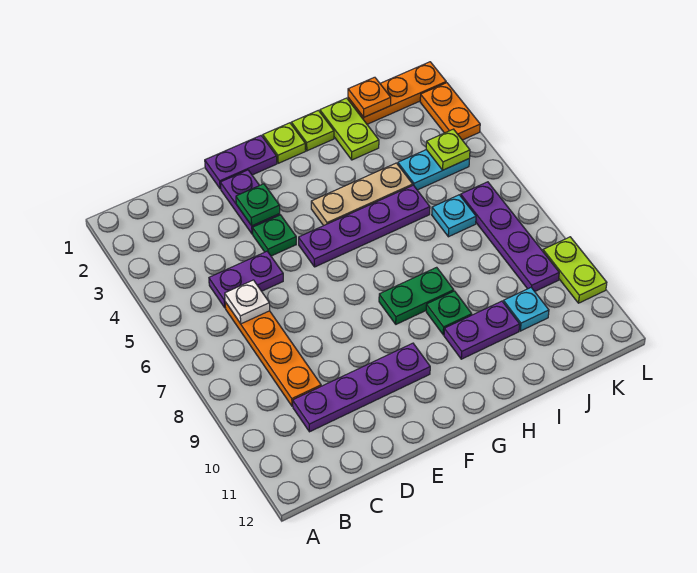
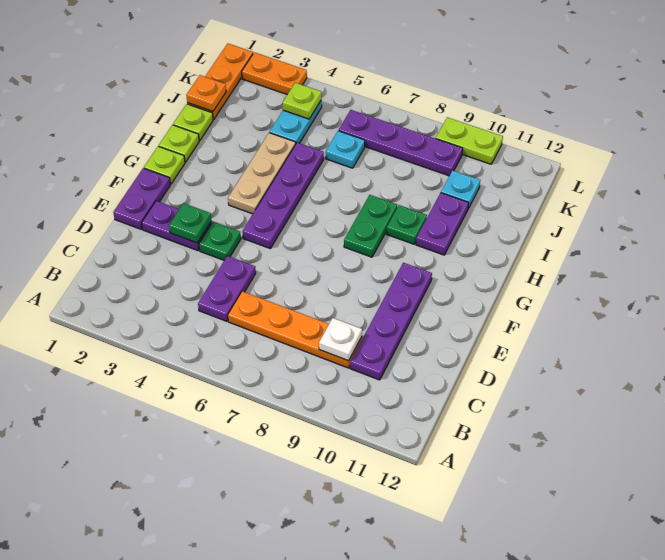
white plate C6 level 2 -> white plate C9 level 2
lime plate I1:I2 level 1 -> lime plate I1 level 1

